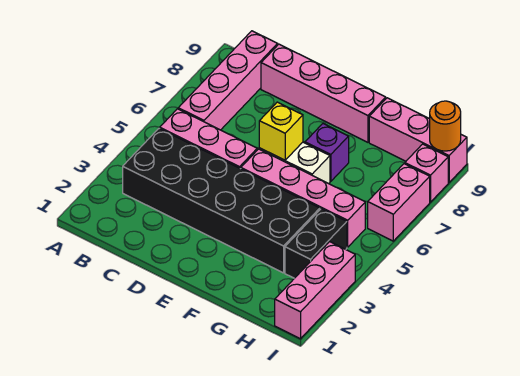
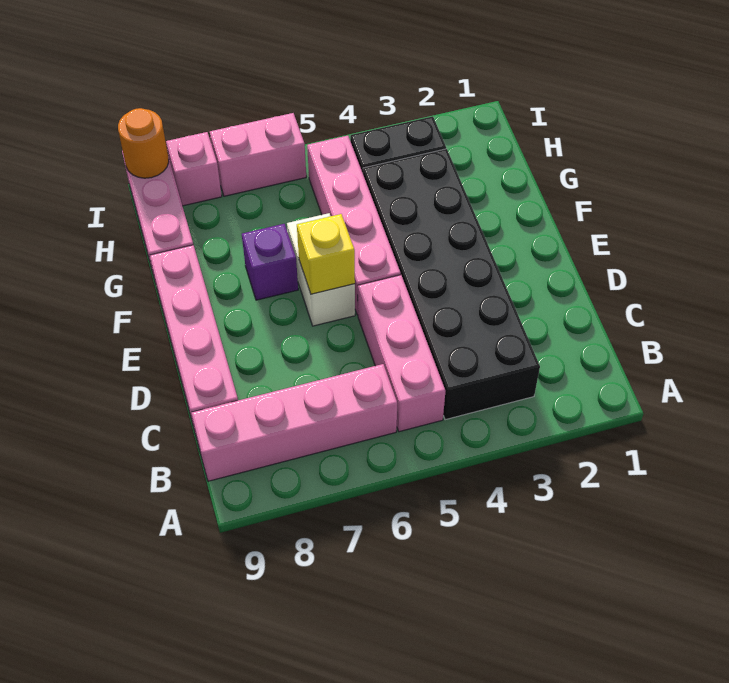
pink brick I1:I3 level 1 -> none

